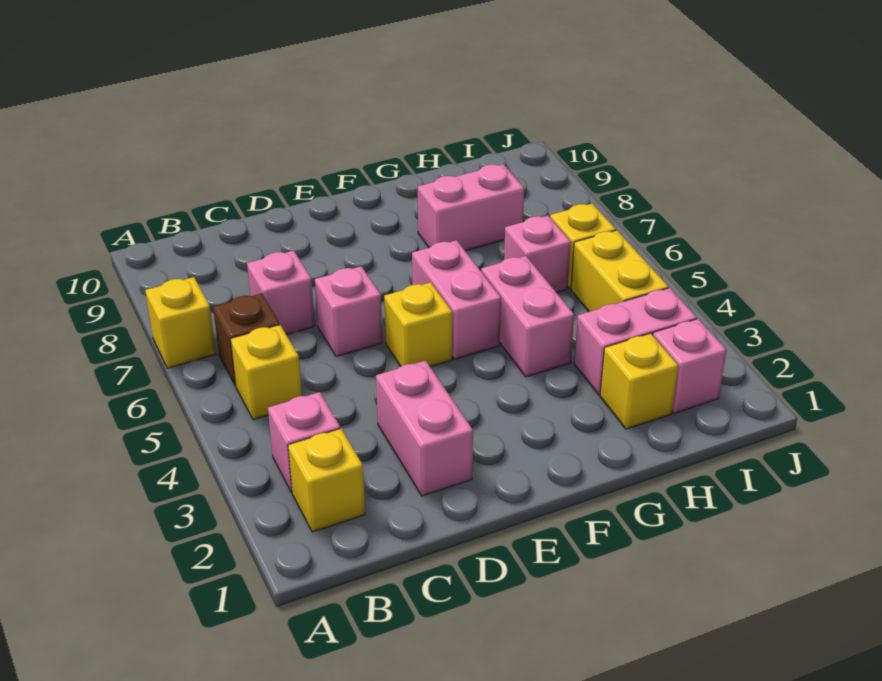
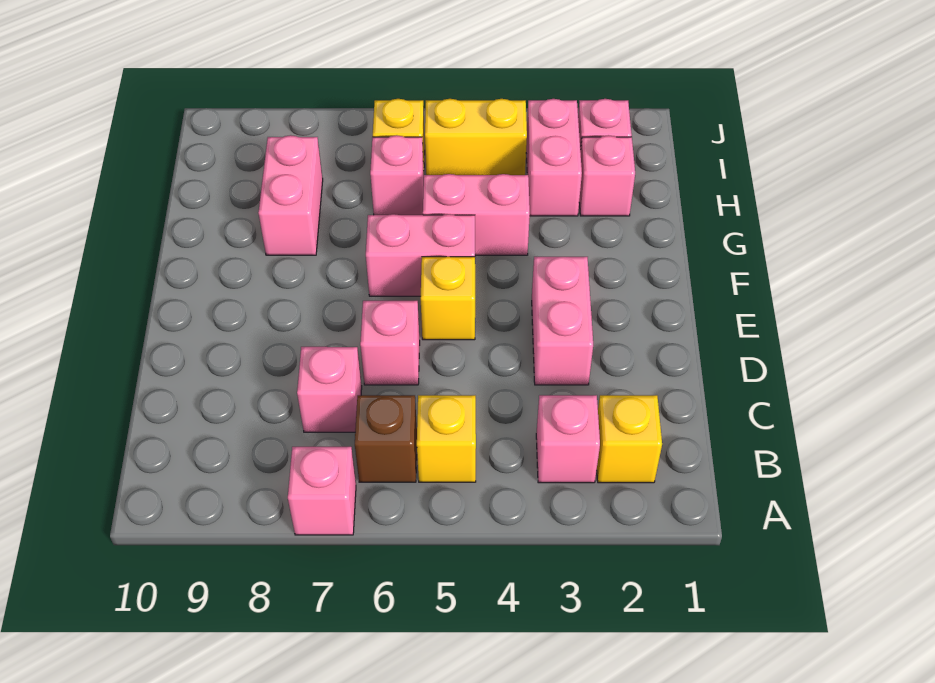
yellow brick A7 level 1 -> pink brick A7 level 1
pink brick D2:D3 level 1 -> pink brick D3:E3 level 1
yellow brick H2 level 1 -> pink brick H2 level 1

